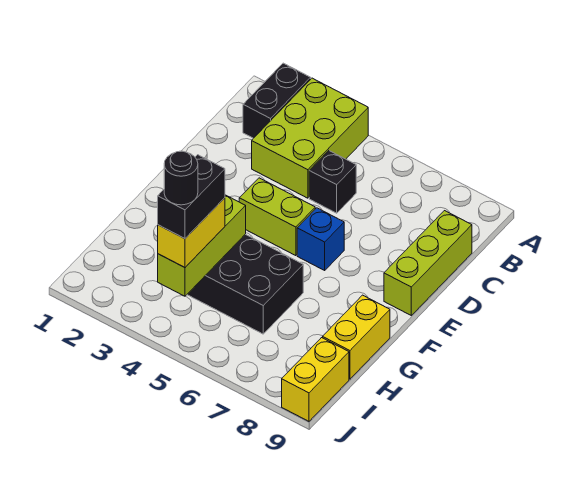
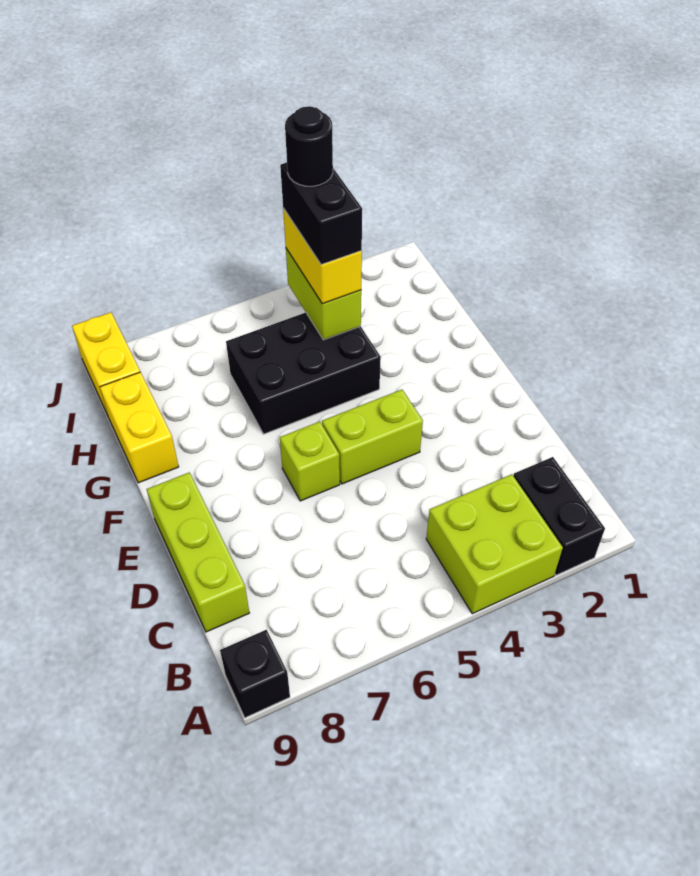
lime brick A3:C4 level 1 -> lime brick A3:B4 level 1
black brick C5 level 1 -> black brick A9 level 1
blue brick E6 level 1 -> lime brick E6 level 1
lime brick G4:I4 level 2 -> lime brick H4:I4 level 2

